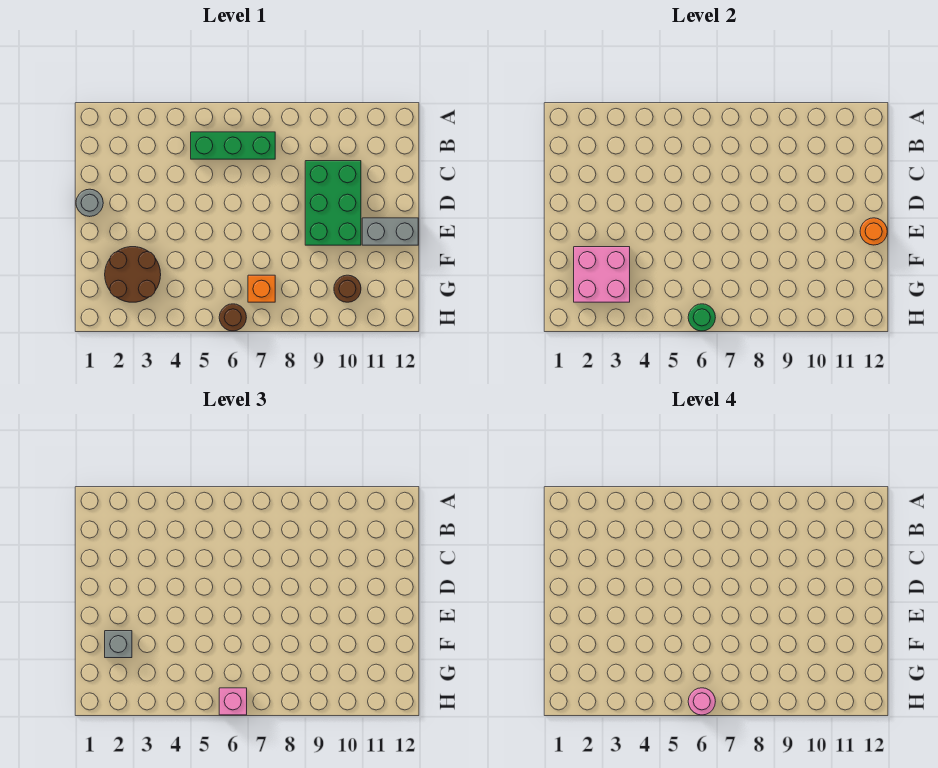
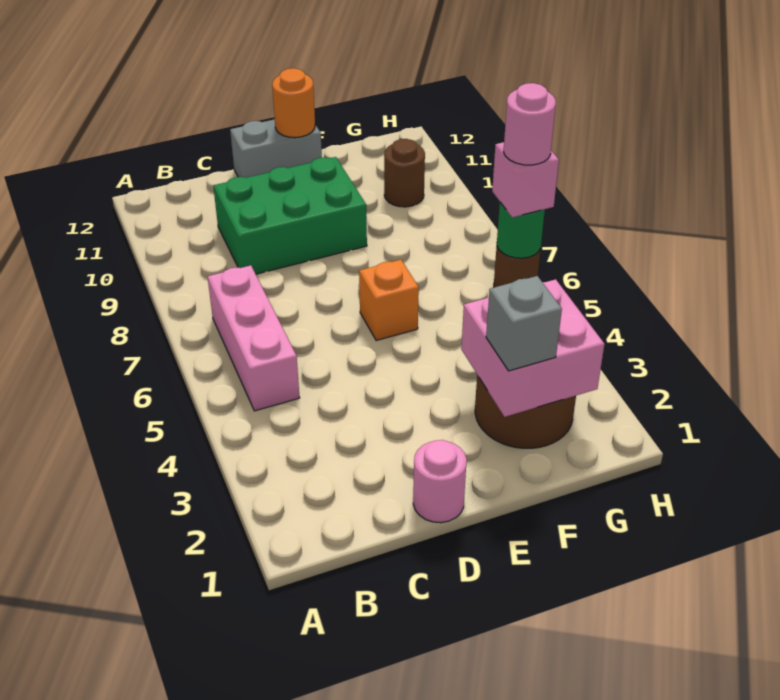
green brick B5:B7 level 1 -> pink brick B5:B7 level 1
grey round brick D1 level 1 -> pink round brick D1 level 1
grey brick E11:E12 level 1 -> grey brick D12:E12 level 1
orange brick G7 level 1 -> orange brick E6 level 1

